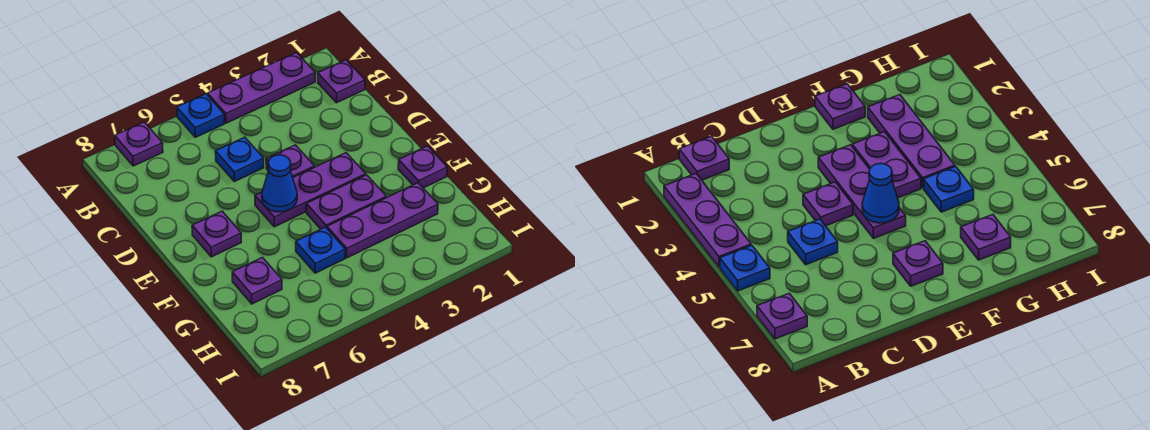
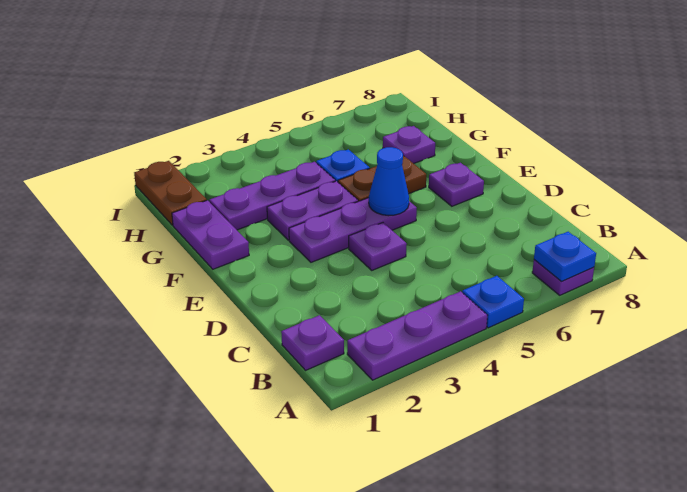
blue plate C5 level 1 -> blue plate A7 level 2
purple plate F1 level 1 -> purple plate F1:G1 level 1
none -> brown plate F5:F6 level 1
none -> brown plate H1:I1 level 1

